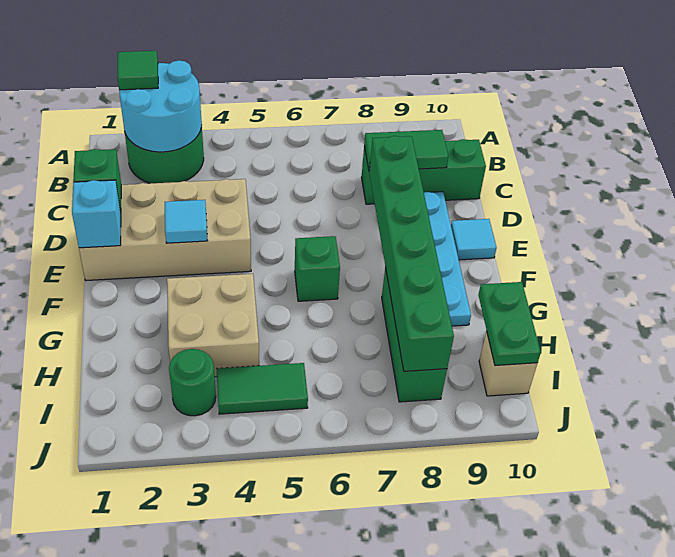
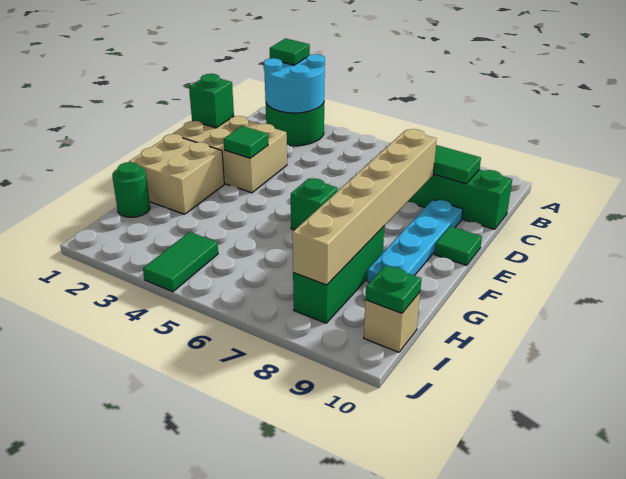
tan brick D1:E4 level 1 -> tan brick D1:E3 level 1
green brick D8:I8 level 2 -> tan brick D8:I8 level 2
cyan brick E1 level 2 -> none
cyan tile E3 level 2 -> green tile E3 level 2
cyan tile E10 level 1 -> green tile E10 level 1
tan brick G3:H4 level 1 -> tan brick F1:G2 level 1
green plate H10:I10 level 2 -> green plate I10 level 2
green round brick I3 level 1 -> green round brick H1 level 1
green tile I4:I5 level 1 -> green tile I4:J4 level 1

